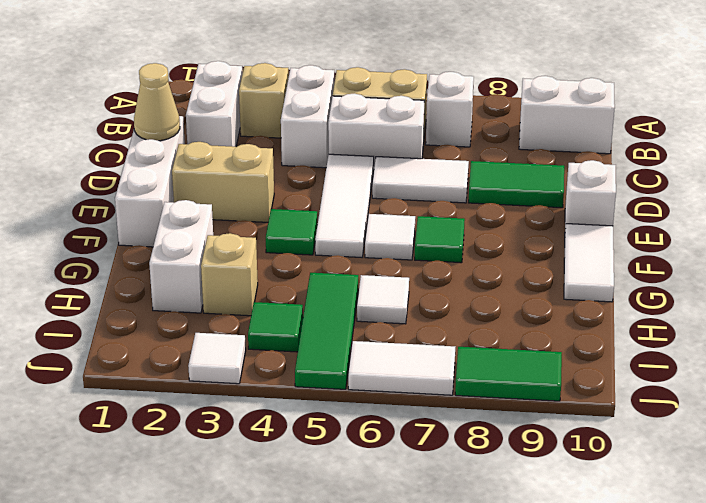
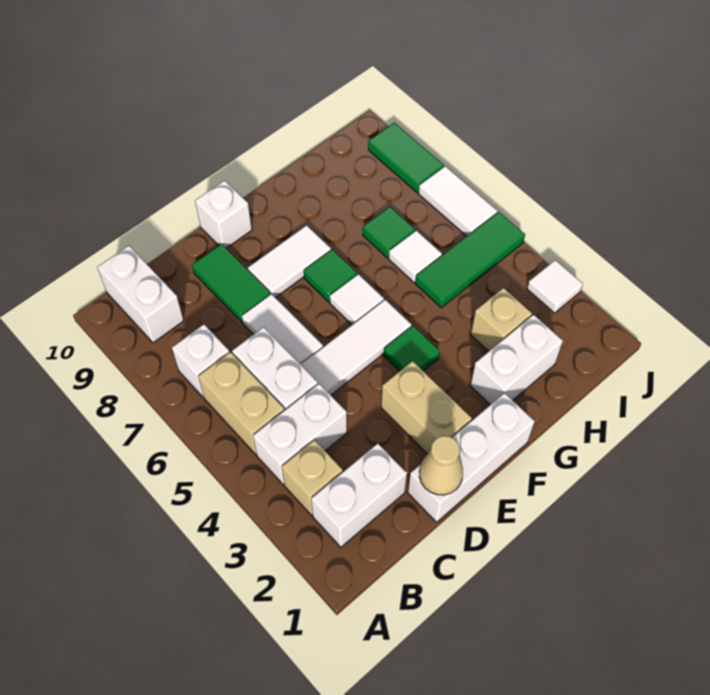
white tile F10:G10 level 1 -> white tile E8:F8 level 1
green tile I4 level 1 -> green tile H7 level 1

